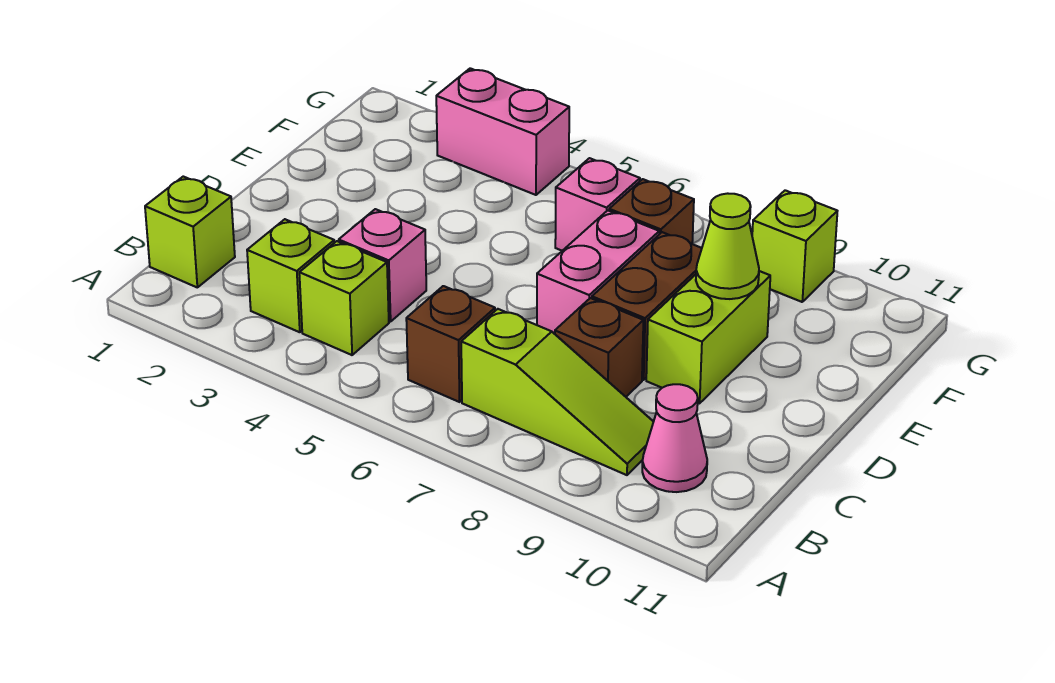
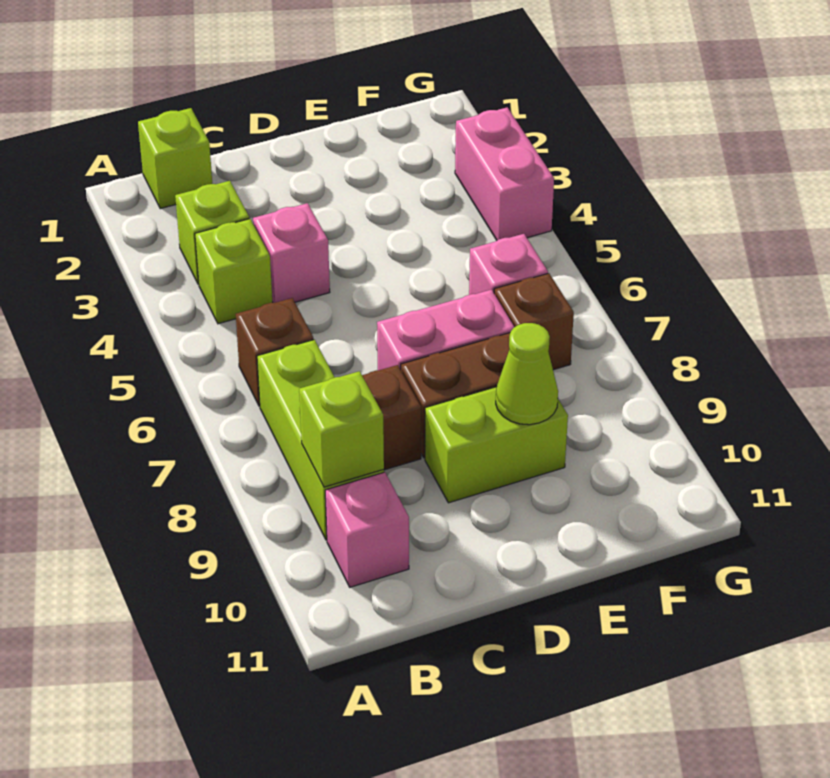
lime slope B7:B9 level 1 top 7 -> lime brick B7:B9 level 1
pink cone B10 level 1 -> pink brick B10 level 1
lime brick G9 level 1 -> lime brick B9 level 2

